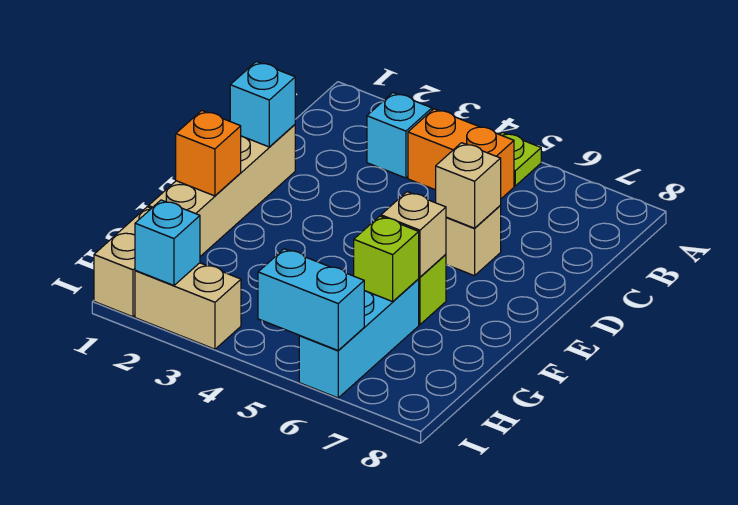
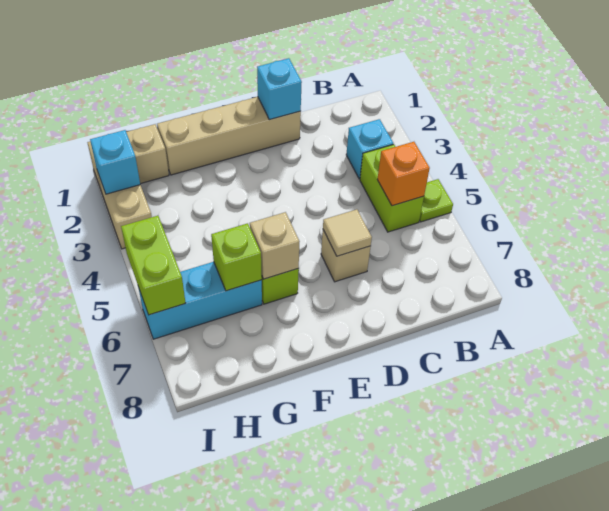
orange brick B4:B5 level 1 -> lime brick B4:B5 level 1
tan brick D6 level 2 -> tan tile D6 level 2
orange brick F1 level 2 -> orange brick B5 level 2
cyan brick I5:I6 level 2 -> lime brick I5:I6 level 2

